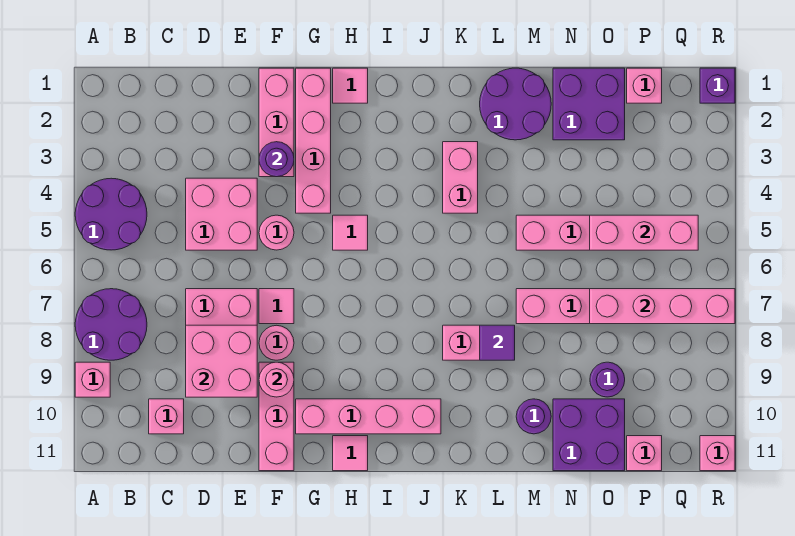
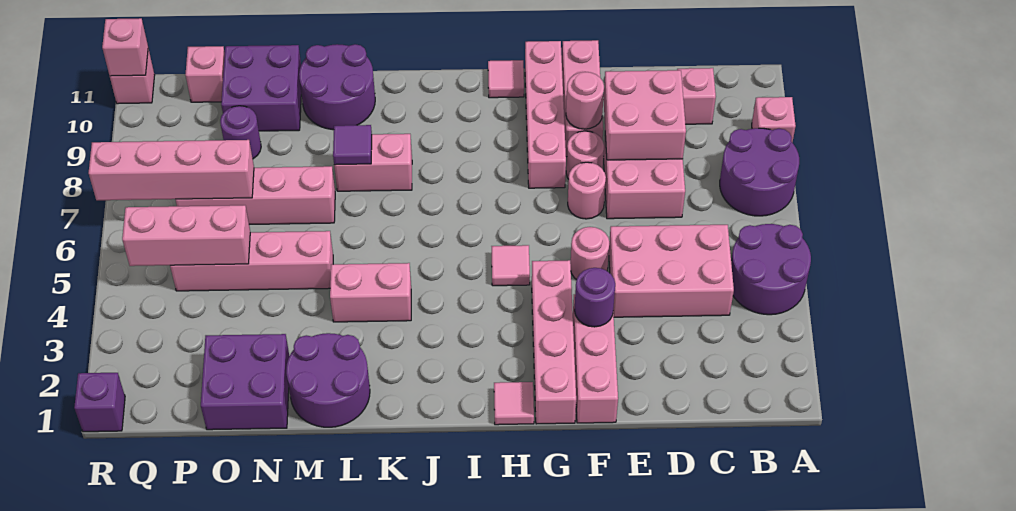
pink brick D4:E5 level 1 -> pink brick C4:E5 level 1
pink tile F7 level 1 -> pink round brick F7 level 1
pink brick G10:J10 level 1 -> pink brick G8:G11 level 1
pink brick K3:K4 level 1 -> pink brick K4:L4 level 1
purple round brick M10 level 1 -> purple round brick L10:M11 level 1
pink brick P1 level 1 -> pink brick R11 level 2

